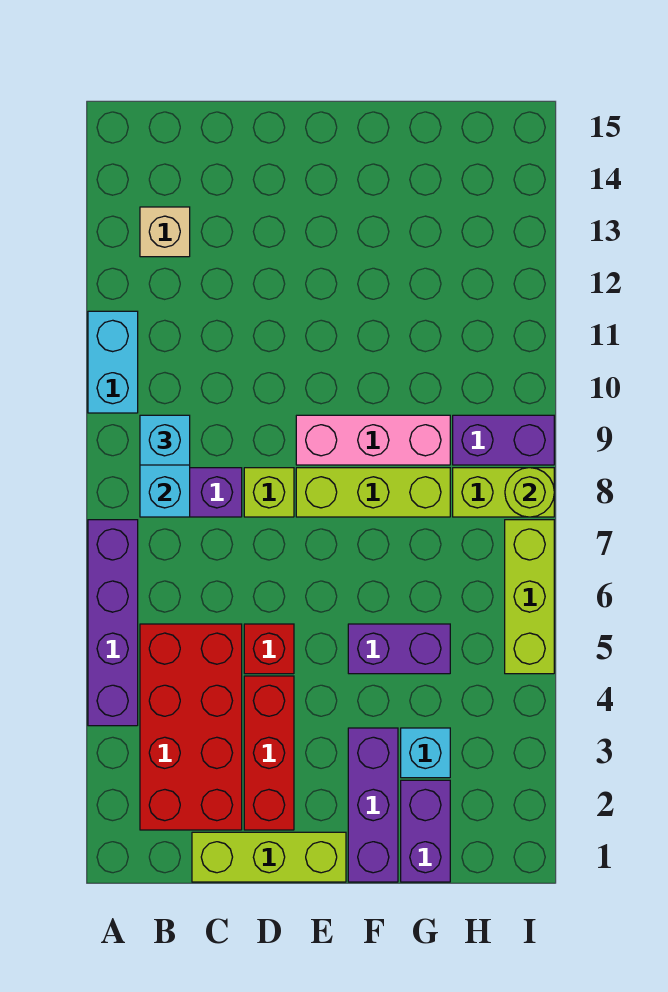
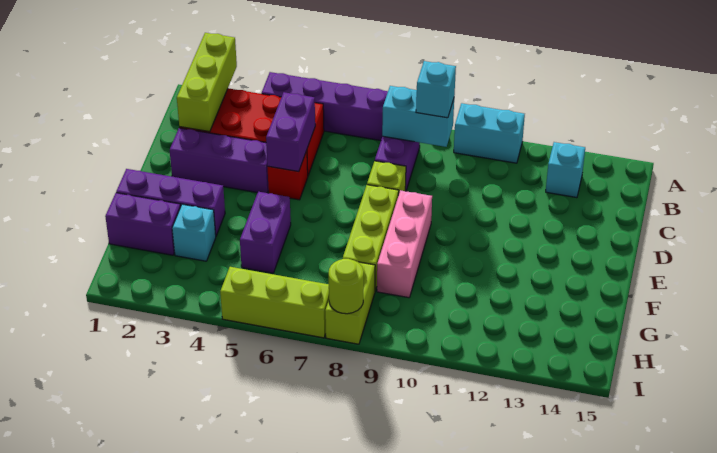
tan brick B13 level 1 -> cyan brick B13 level 1
lime brick C1:E1 level 1 -> lime brick A2:C2 level 2
red brick D2:D4 level 1 -> purple brick D2:D4 level 1
purple brick H9:I9 level 1 -> purple brick C5:D5 level 2

